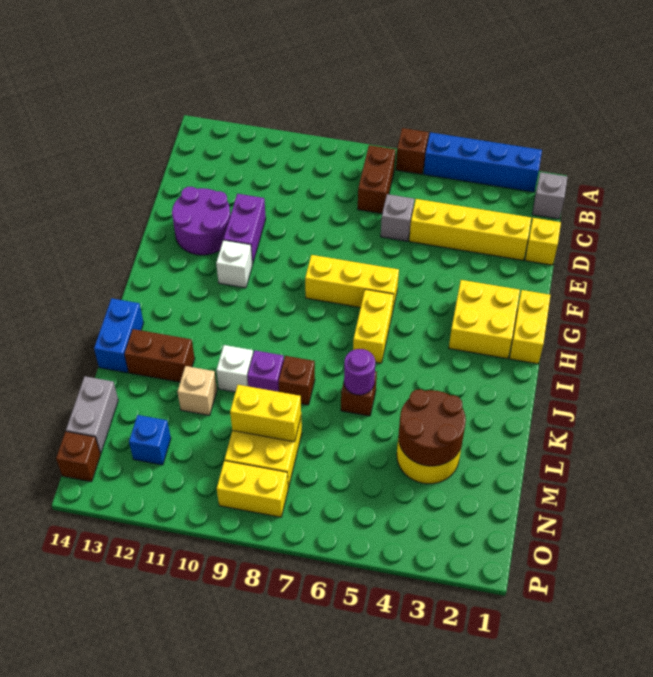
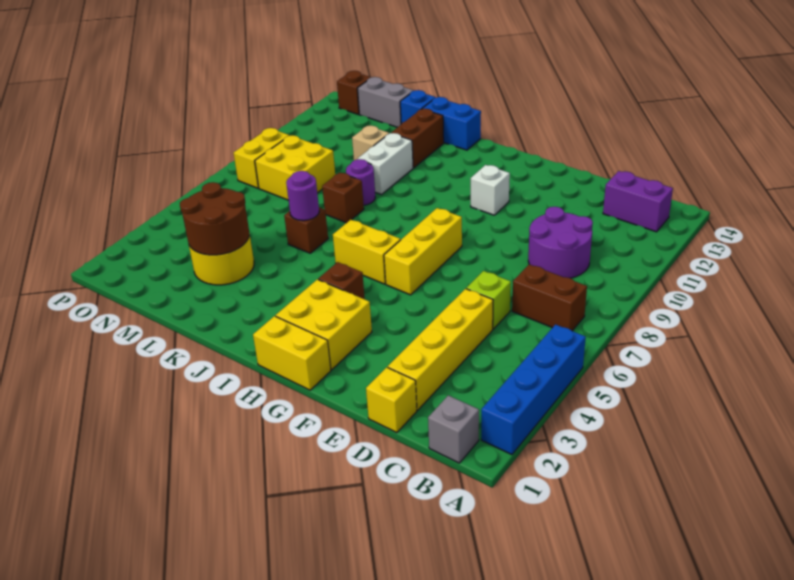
brown brick A6 level 1 -> brown brick H4 level 1
grey brick D6 level 1 -> lime brick D6 level 1
purple brick E11:F11 level 1 -> purple brick B13:C13 level 1
purple round brick E12:F13 level 1 -> purple round brick C9:D10 level 1
purple brick K9 level 1 -> purple round brick K9 level 1
white brick K10 level 1 -> white brick K10:K11 level 1
yellow brick M8:M9 level 2 -> none
blue brick N12 level 1 -> blue brick L14 level 1

